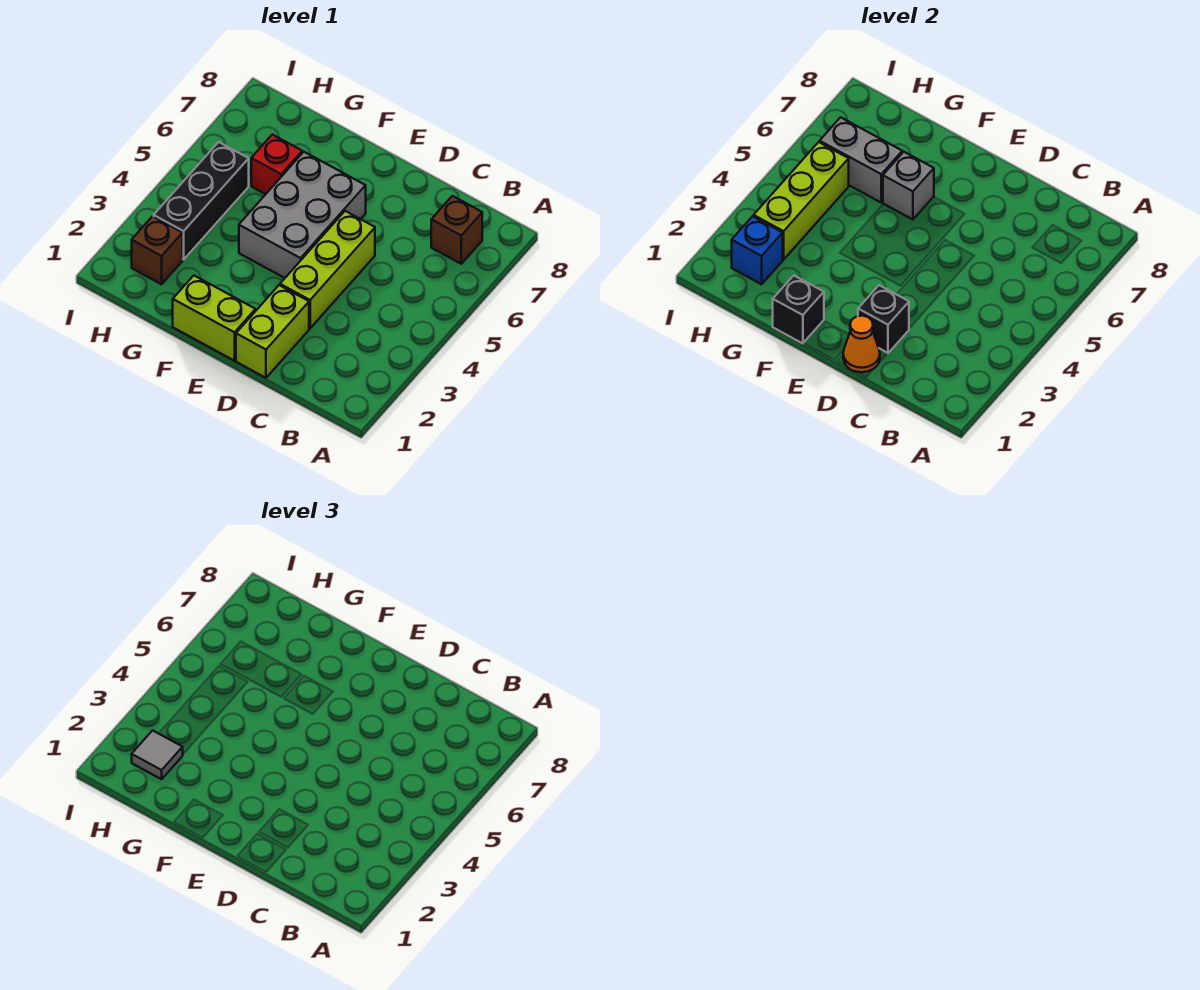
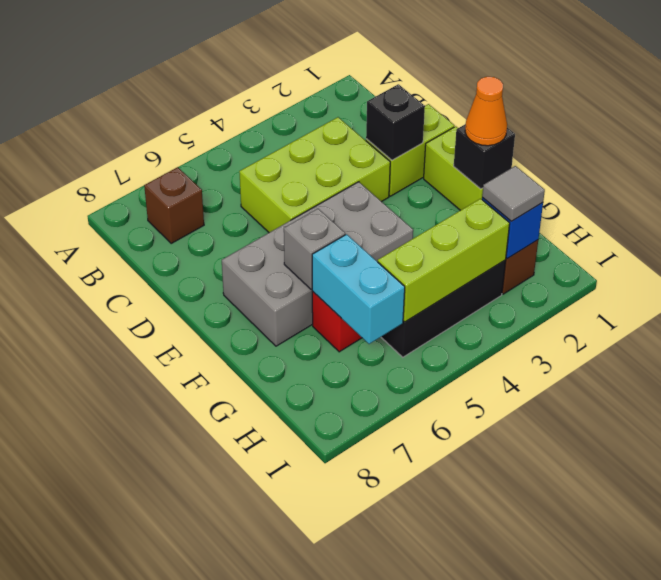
orange cone D1 level 2 -> orange cone F1 level 3
lime brick D3:D5 level 1 -> lime brick C3:D5 level 1
grey brick E4:F6 level 1 -> grey brick E4:F7 level 1
grey brick G6:H6 level 2 -> cyan brick G6:H6 level 2

